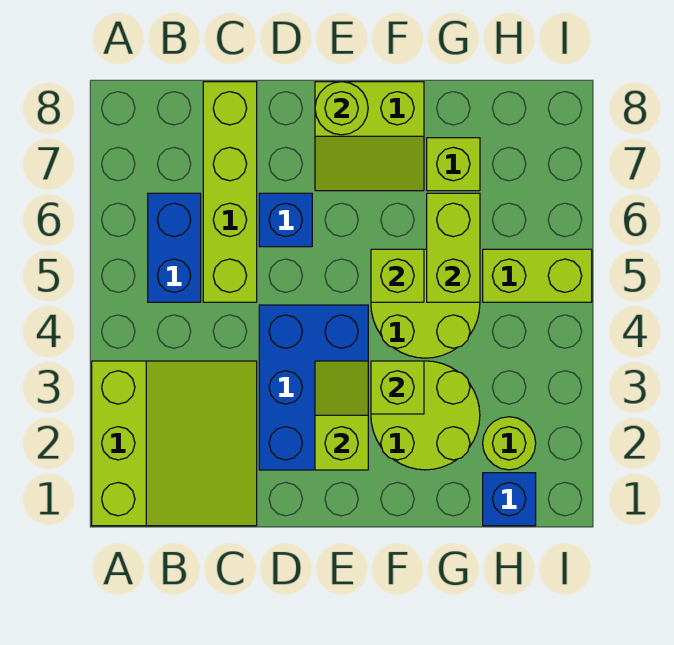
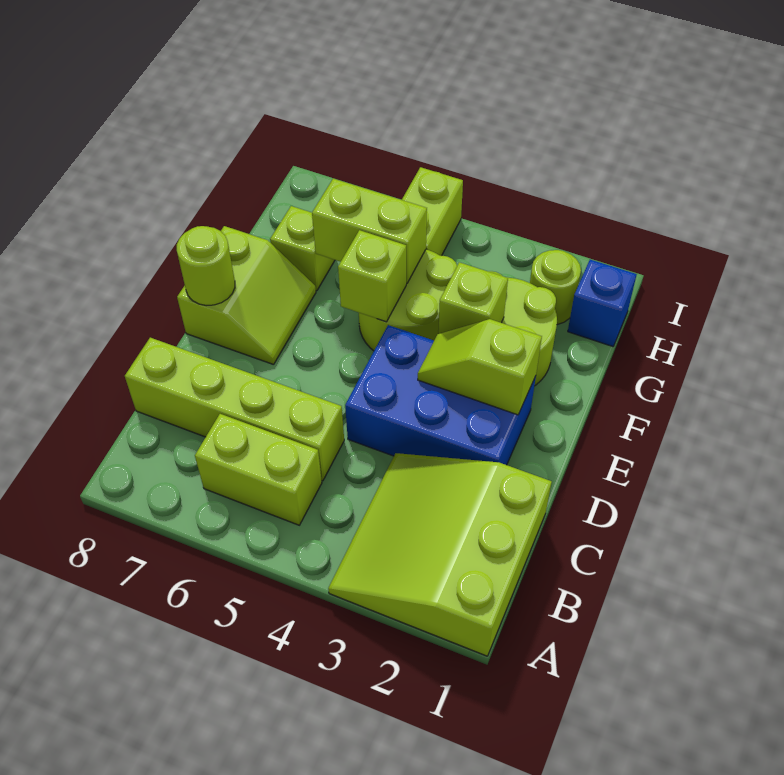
lime slope A1:C3 level 1 top A -> lime slope A1:C3 level 1 top 1
blue brick B5:B6 level 1 -> lime brick B5:B6 level 1
blue brick D6 level 1 -> none

